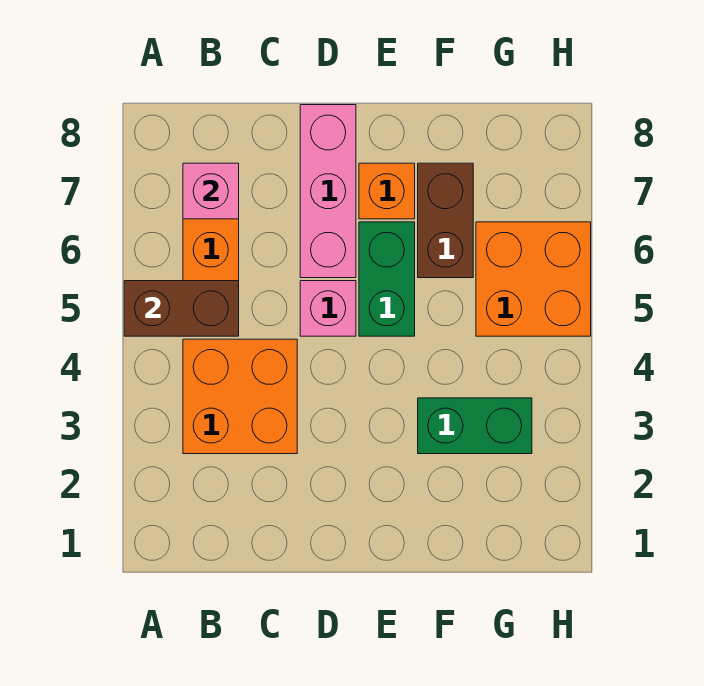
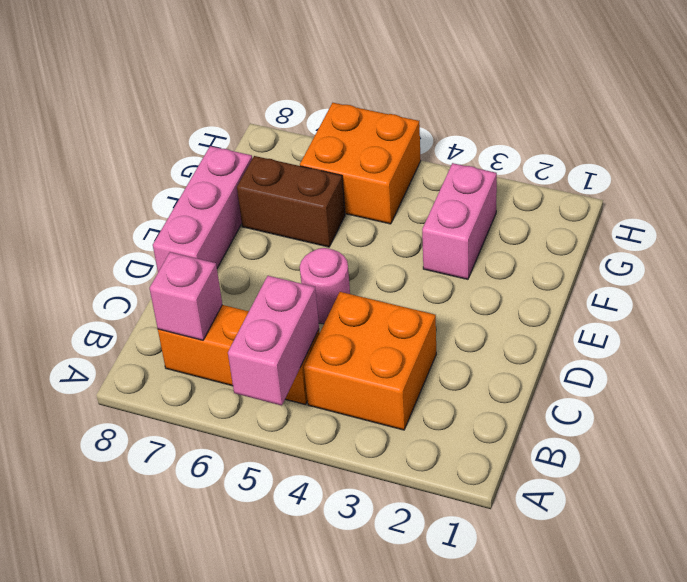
brown brick A5:B5 level 2 -> pink brick A5:B5 level 2
pink brick D5 level 1 -> pink round brick D5 level 1
pink brick D6:D8 level 1 -> pink brick D8:F8 level 1
green brick E5:E6 level 1 -> none
orange brick E7 level 1 -> none
green brick F3:G3 level 1 -> pink brick F3:G3 level 1

